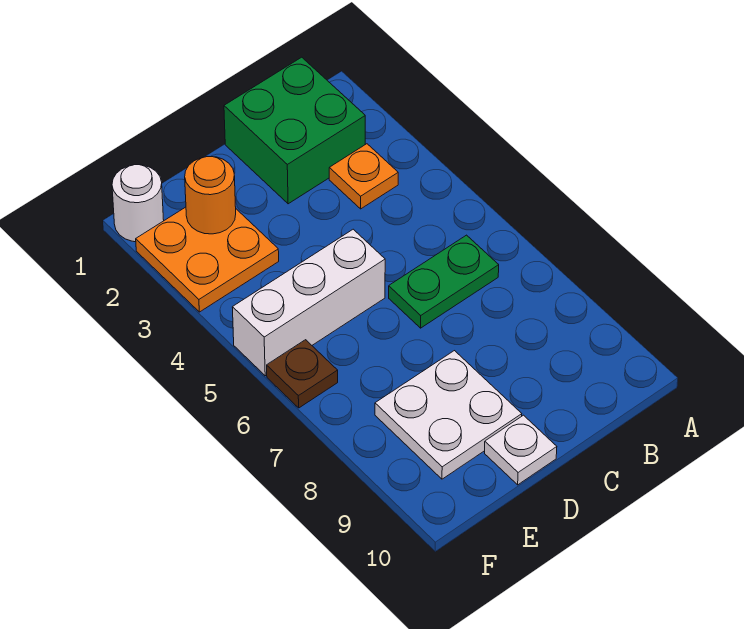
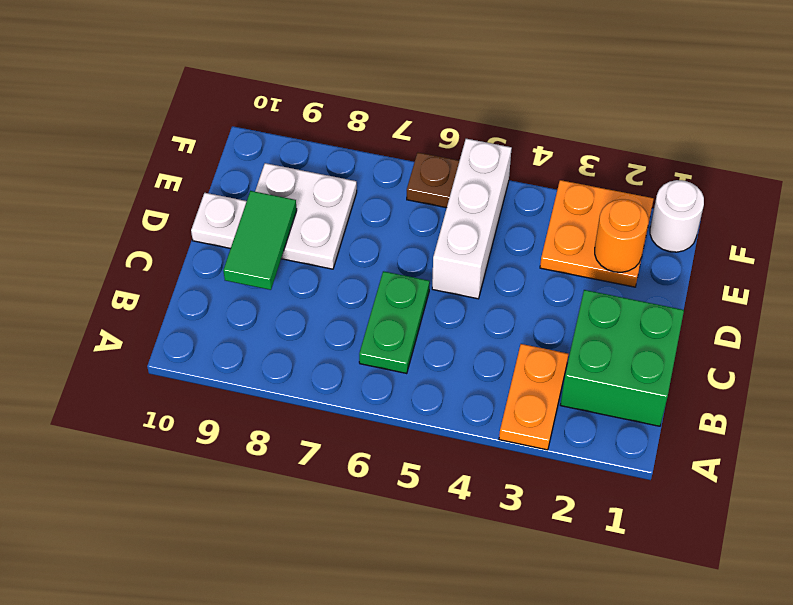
orange plate B3 level 1 -> orange plate A3:B3 level 1
none -> green tile C9:D9 level 2

